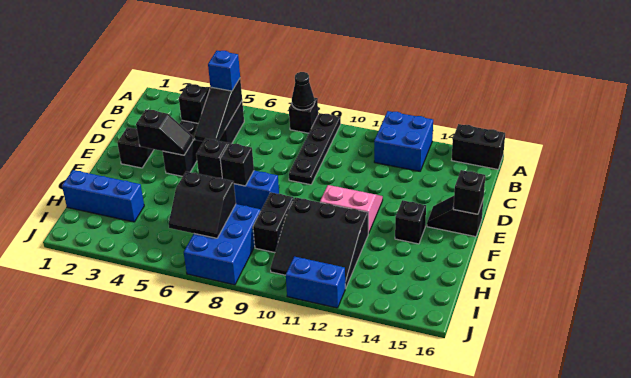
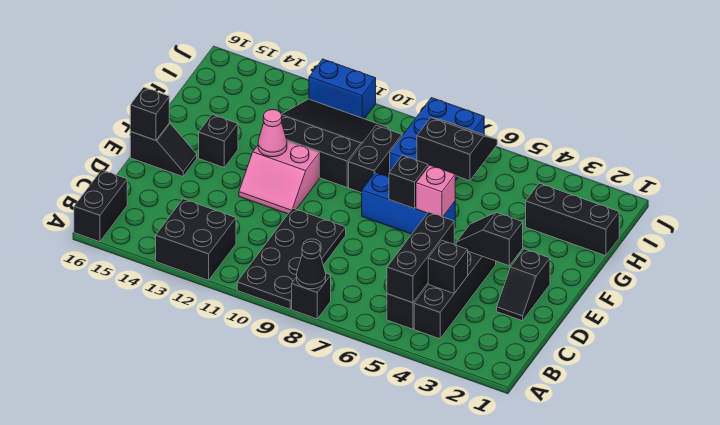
black plate A9:D9 level 1 -> black plate A9:D10 level 1
blue brick A12:B13 level 1 -> black brick A12:B13 level 1
black brick A15:A16 level 1 -> black brick A16:B16 level 1
black slope B5:D5 level 2 top B -> black brick B5:D5 level 2
blue brick B5 level 3 -> none
black brick F6 level 2 -> pink brick F6 level 2
none -> pink cone F12 level 2
blue brick H1:H3 level 1 -> black brick H1:H3 level 1

